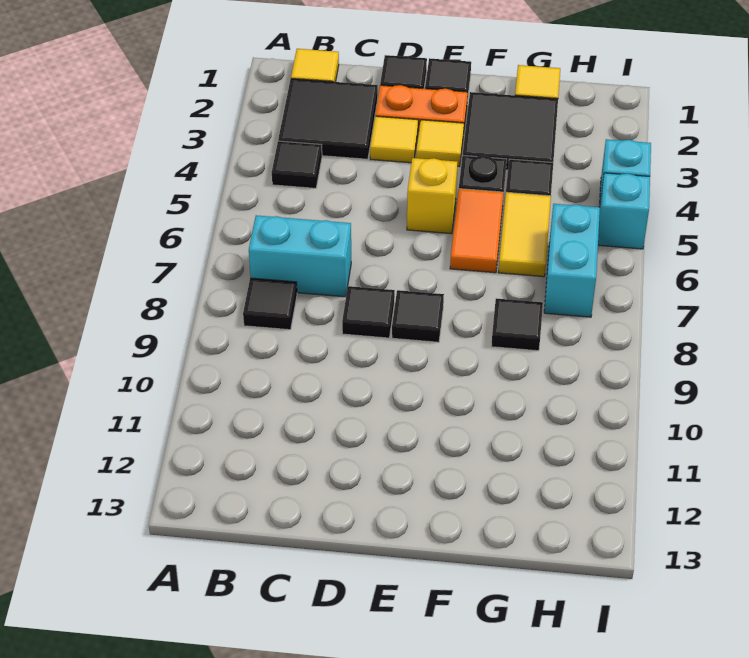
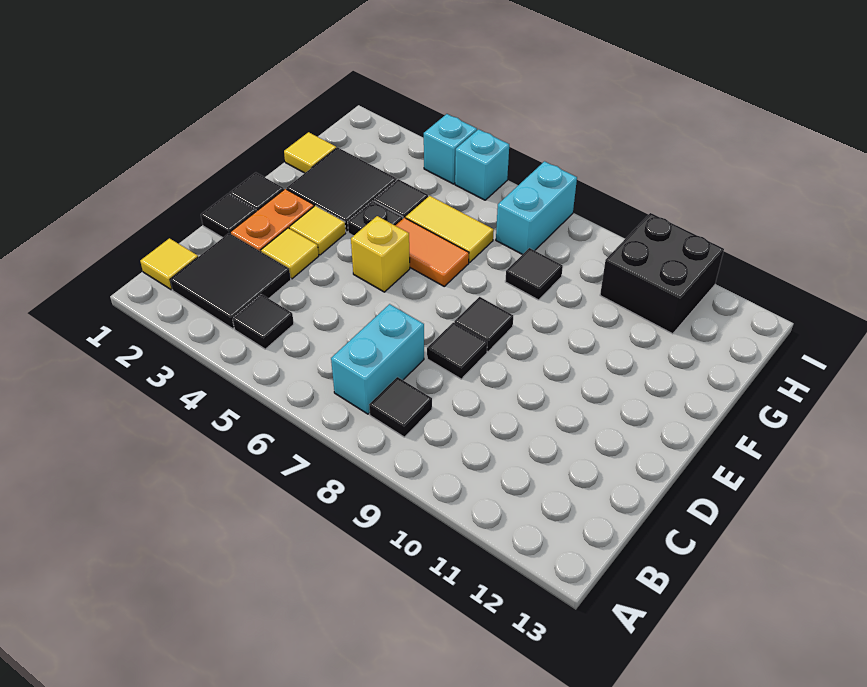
cyan brick H6:H7 level 1 -> cyan brick H7:I7 level 1
none -> black brick H10:I11 level 1

